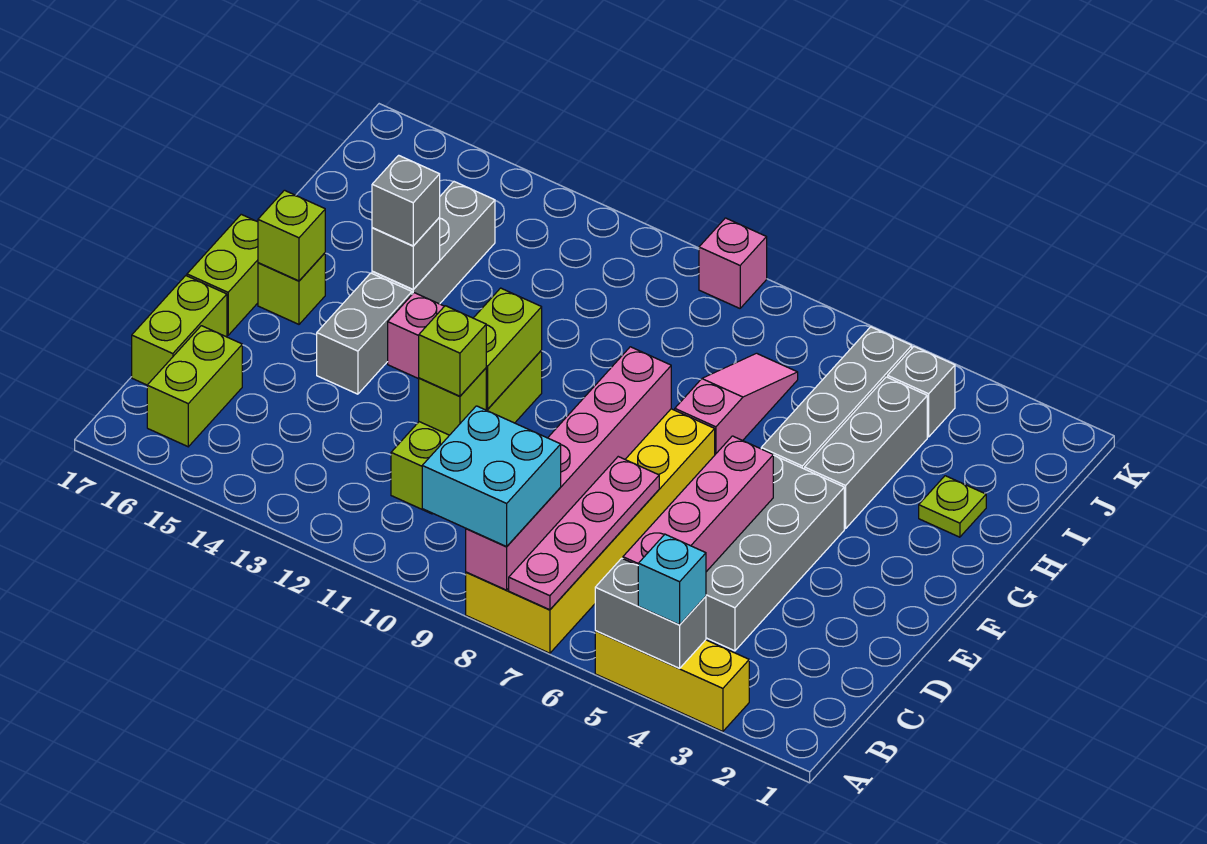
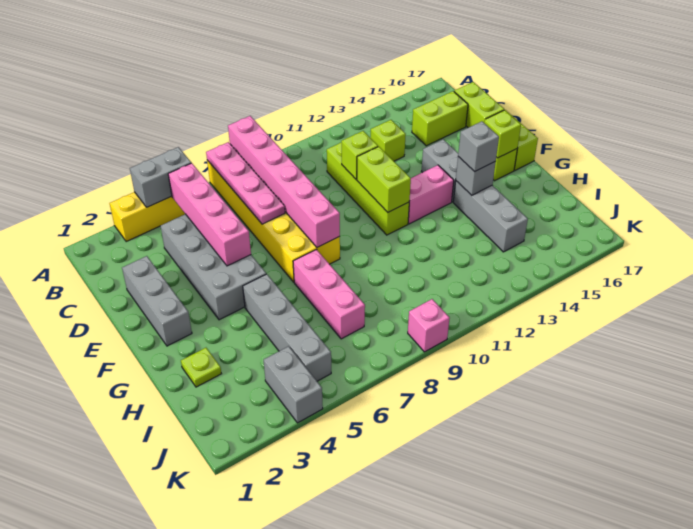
cyan brick A4 level 3 -> none
cyan brick A8:B9 level 3 -> none
lime brick B16:C16 level 1 -> lime brick C15:C16 level 1
lime brick D11 level 3 -> lime brick C13 level 1
grey brick G4:I4 level 1 -> grey brick D2:F2 level 1
pink slope G7:I7 level 1 top G -> pink brick G7:I7 level 1
grey brick J4 level 1 -> grey brick J4:K4 level 1

